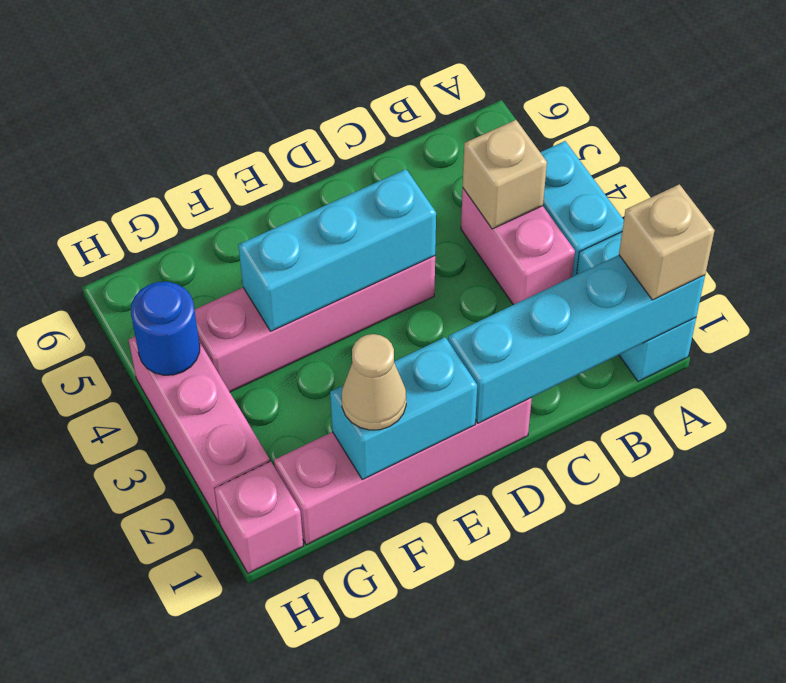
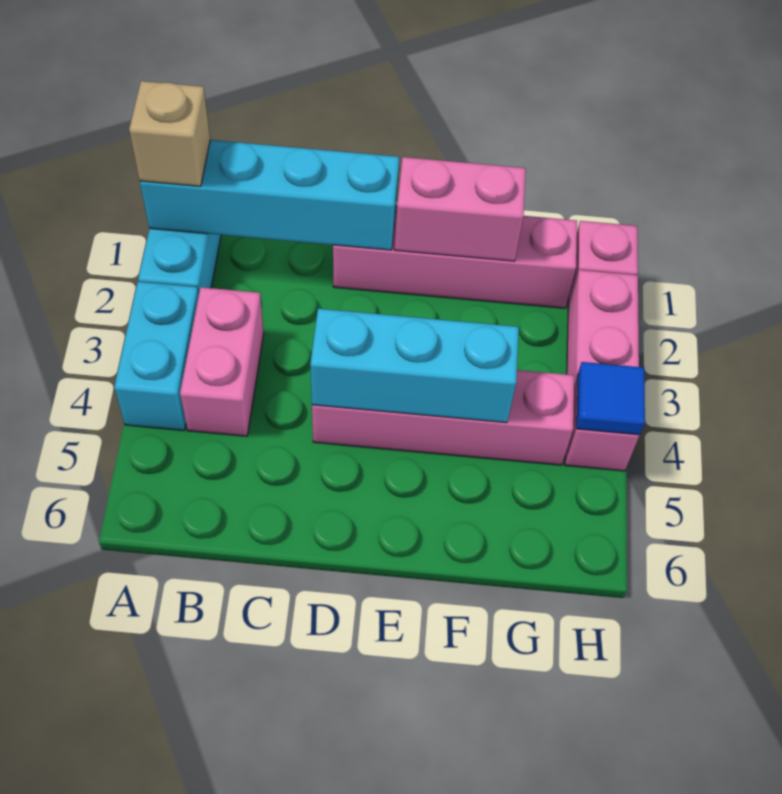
tan brick B4 level 2 -> none
cyan brick E1:F1 level 2 -> pink brick E1:F1 level 2
tan cone F1 level 3 -> none
blue round brick H4 level 2 -> blue tile H4 level 2

